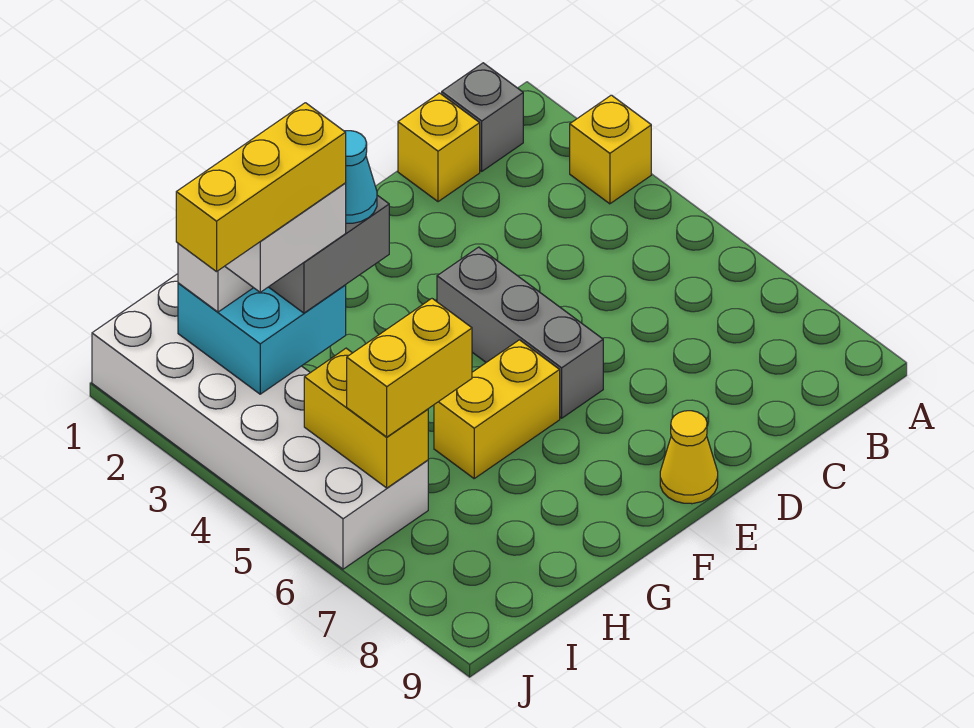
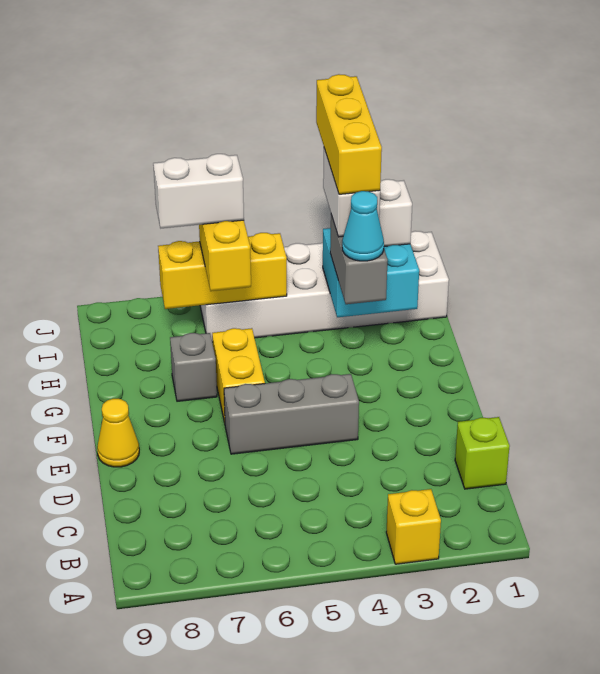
grey brick B1 level 1 -> grey brick G7 level 1
yellow brick C1 level 1 -> lime brick C1 level 1
yellow brick I5:I6 level 2 -> yellow brick I5:I7 level 2
none -> white brick I6:I7 level 4

